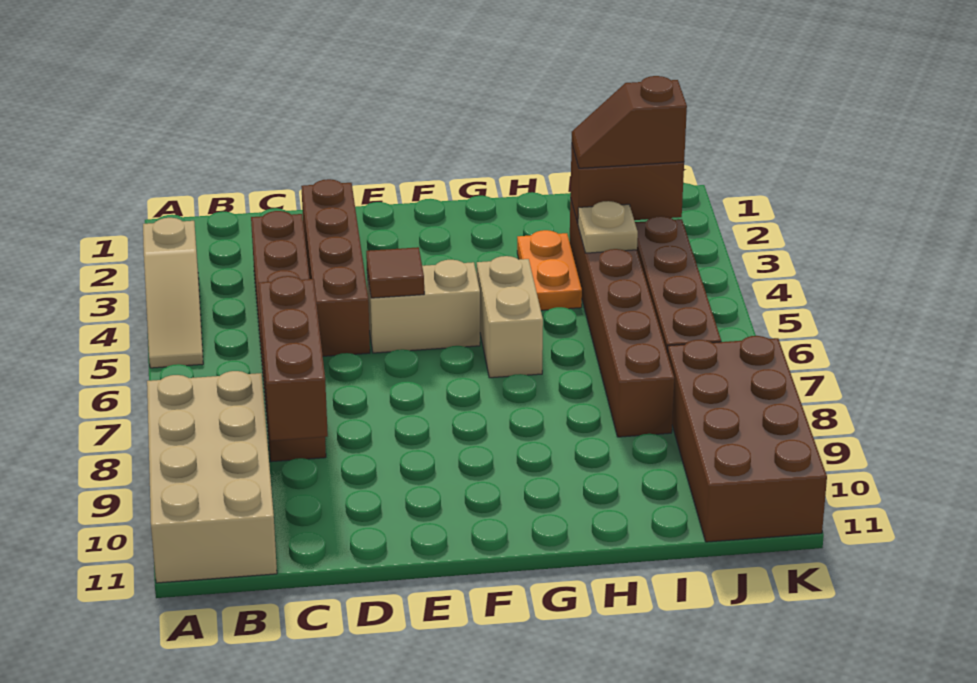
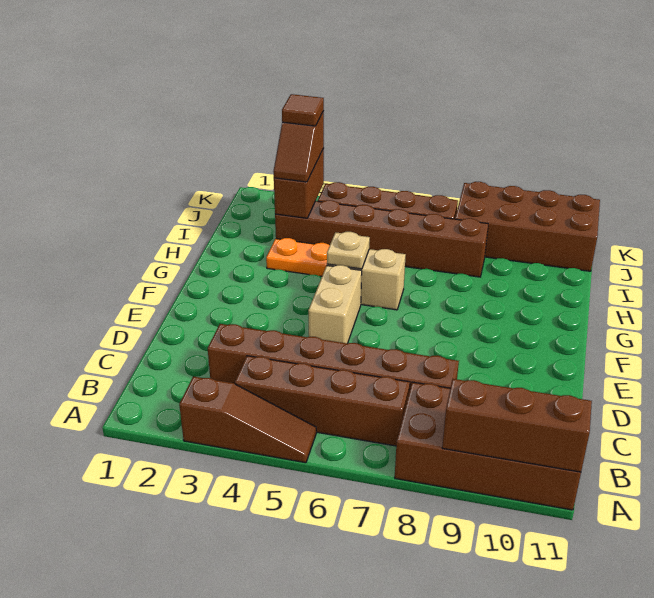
tan slope A3:A5 level 1 top 3 -> brown slope A3:A5 level 1 top 3
tan brick A8:B11 level 1 -> brown brick A8:B11 level 1
brown brick C7:C9 level 2 -> brown brick A9:A11 level 2
brown brick D2:D5 level 1 -> brown brick B4:B7 level 1
brown tile E5 level 2 -> brown tile J3 level 4
tan plate I4 level 2 -> tan plate G5 level 2

